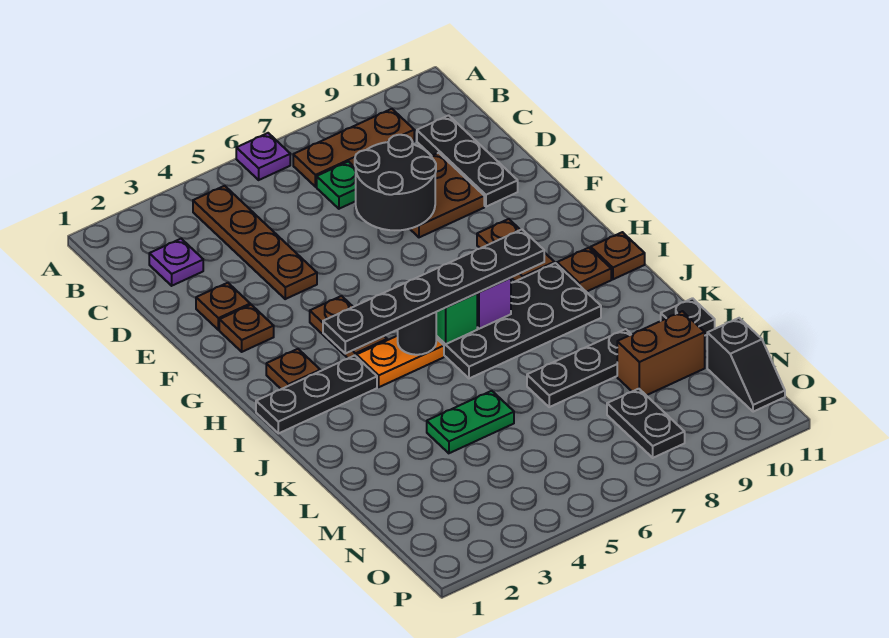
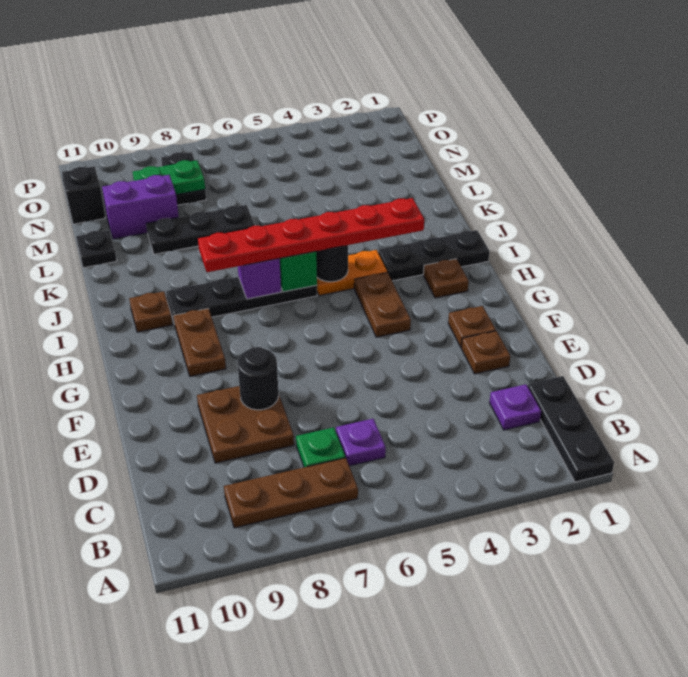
purple plate A6 level 1 -> purple plate C6 level 1
brown plate B4:E4 level 1 -> none
black plate C10:E10 level 1 -> black plate A1:C1 level 1
black round brick D7:E8 level 2 -> black round brick E8 level 2
black plate I3:I8 level 3 -> red plate I3:I8 level 3
black plate I6:J9 level 1 -> black plate I6:I9 level 1
brown plate I11 level 1 -> none
green plate L4:L5 level 1 -> green plate N8:N9 level 2
brown brick M9:M10 level 1 -> purple brick M9:M10 level 1

